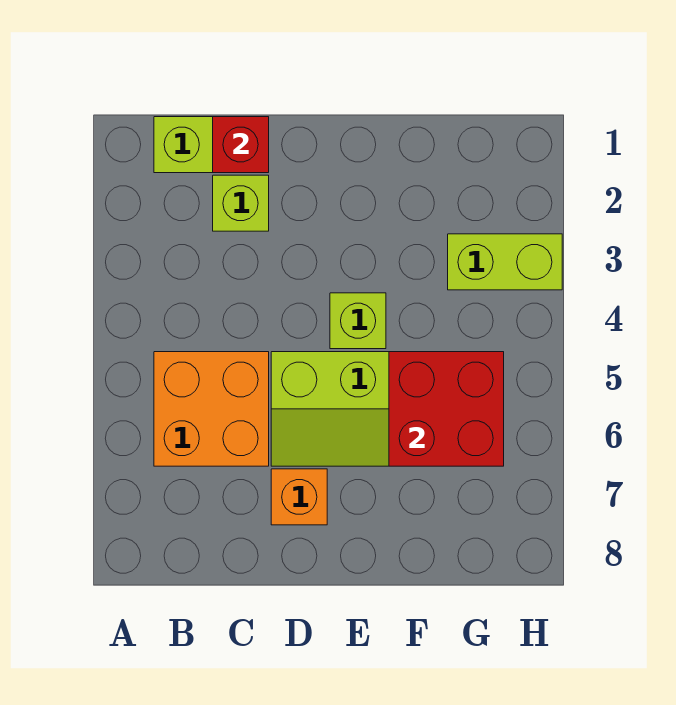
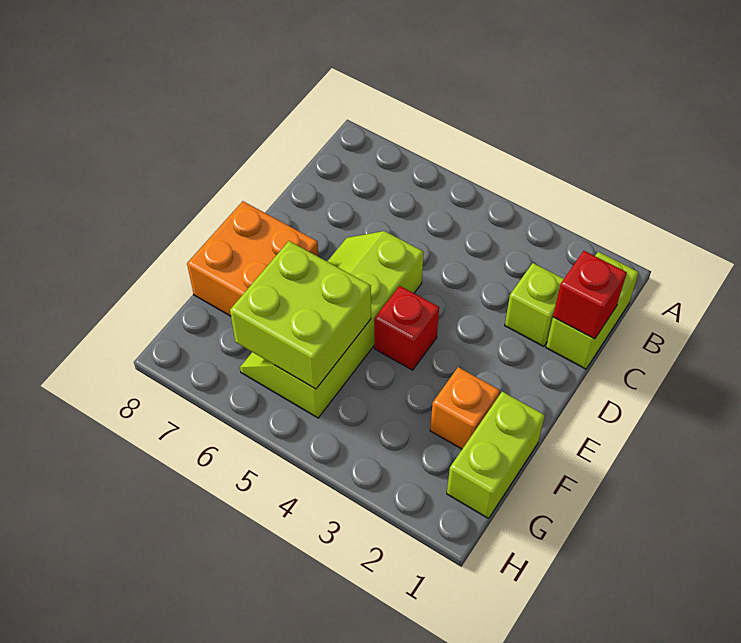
orange brick B5:C6 level 1 -> orange brick E7:F8 level 1
orange brick D7 level 1 -> orange brick F2 level 1
lime brick E4 level 1 -> red brick E4 level 1
red brick F5:G6 level 2 -> lime brick F5:G6 level 2
lime brick G3:H3 level 1 -> lime brick F1:G1 level 1

